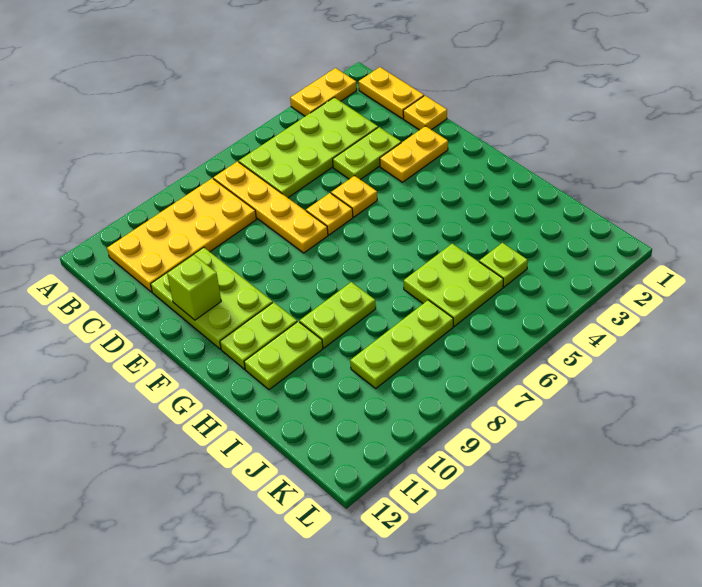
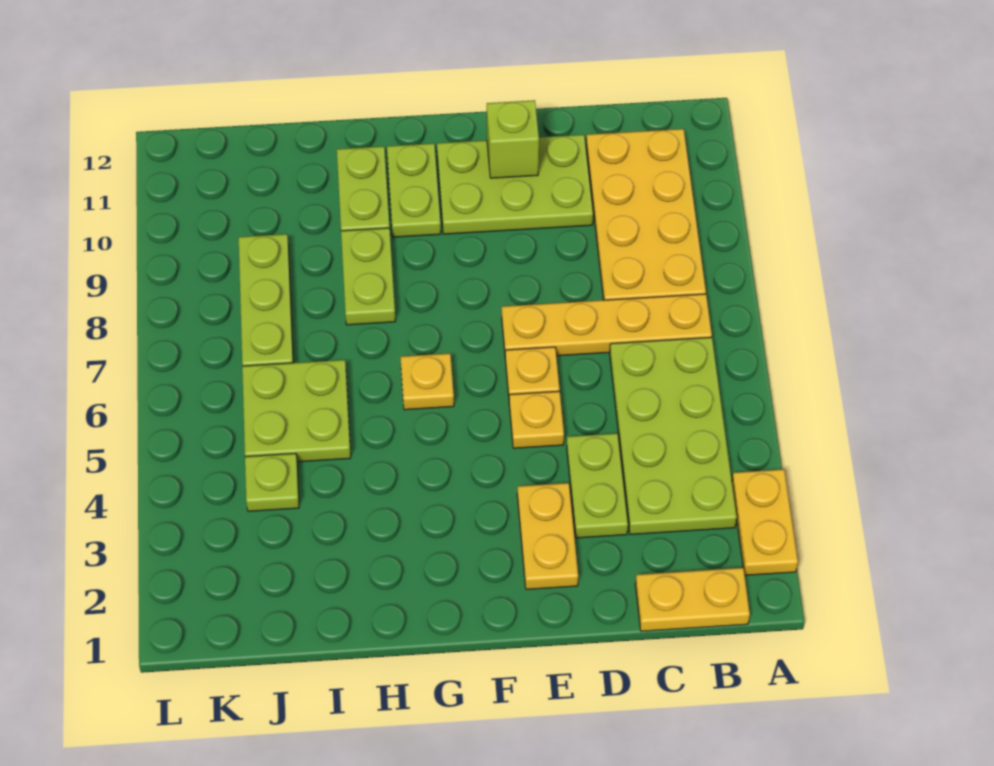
yellow plate D1 level 1 -> yellow plate G6 level 1

